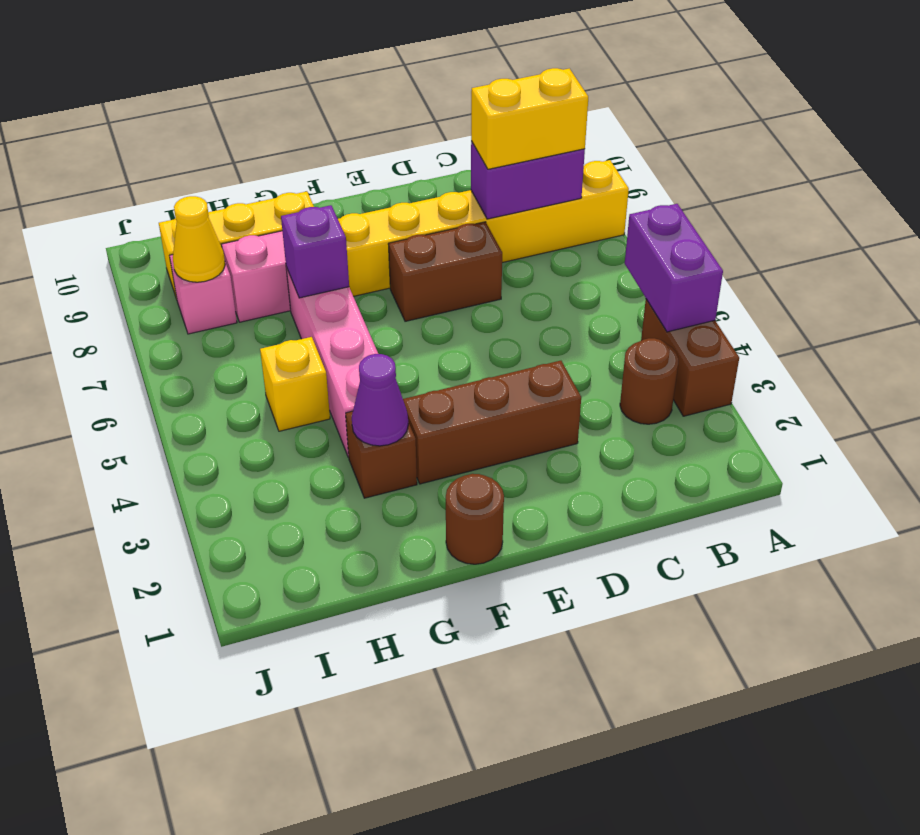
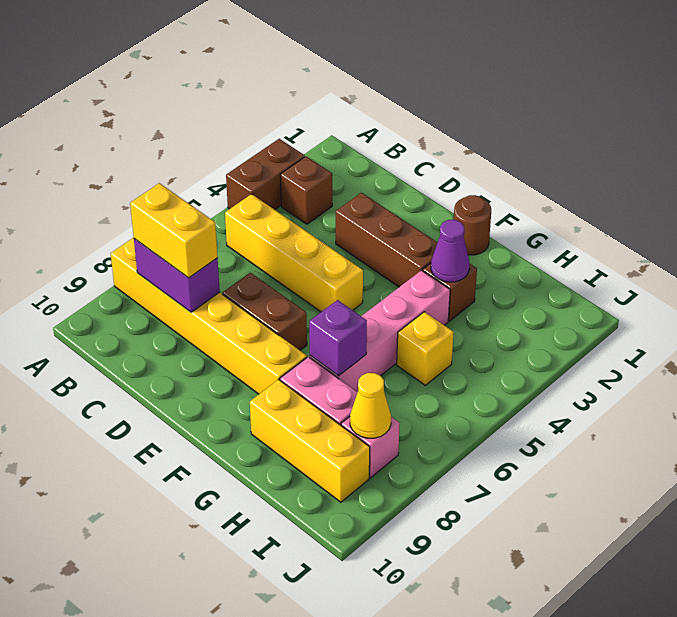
purple brick A4:A5 level 2 -> none
brown round brick B3 level 1 -> brown brick B3 level 1
none -> yellow brick B5:E5 level 1

